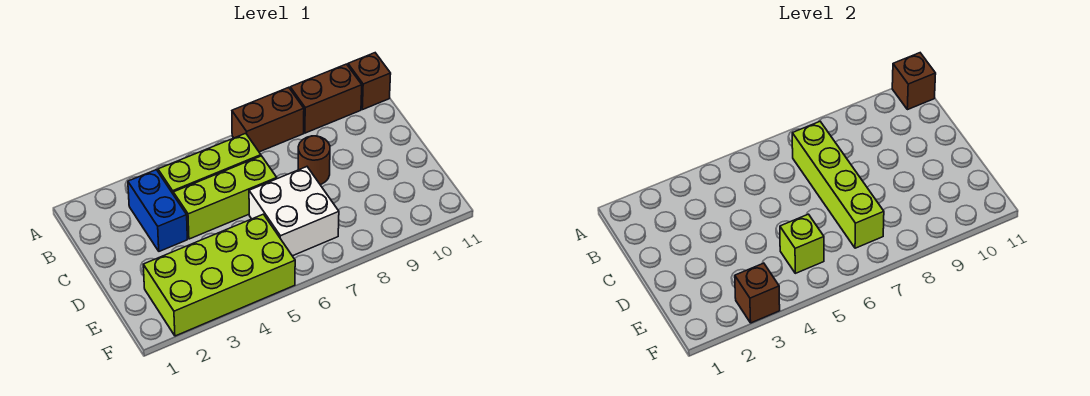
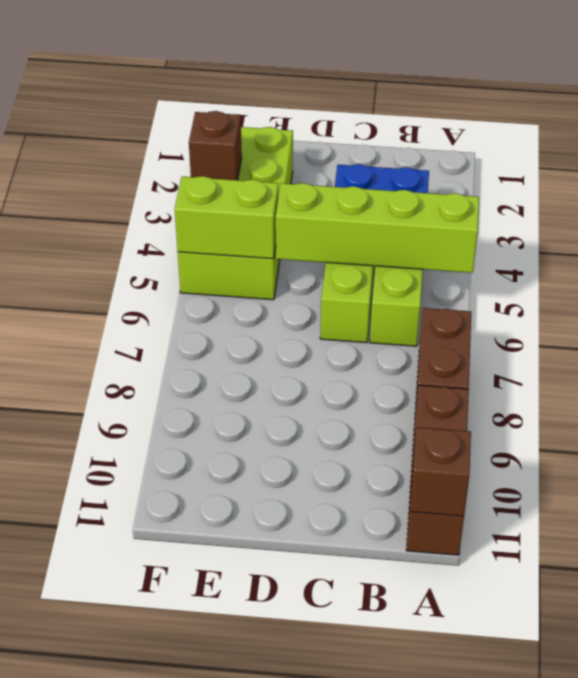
lime brick B7:E7 level 2 -> lime brick A5:D5 level 2
brown round brick C8 level 1 -> none
white brick D6:E7 level 1 -> none
lime brick E5 level 2 -> lime brick E5:F5 level 2

